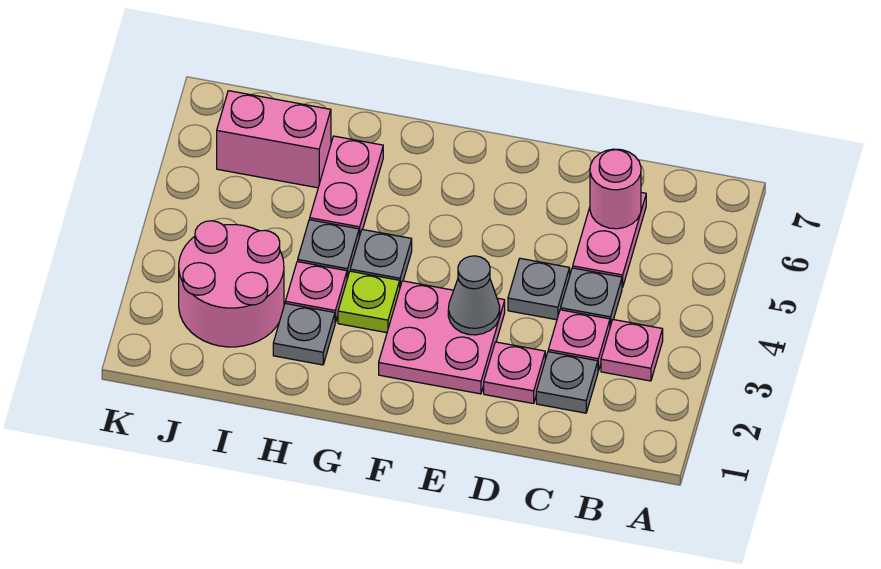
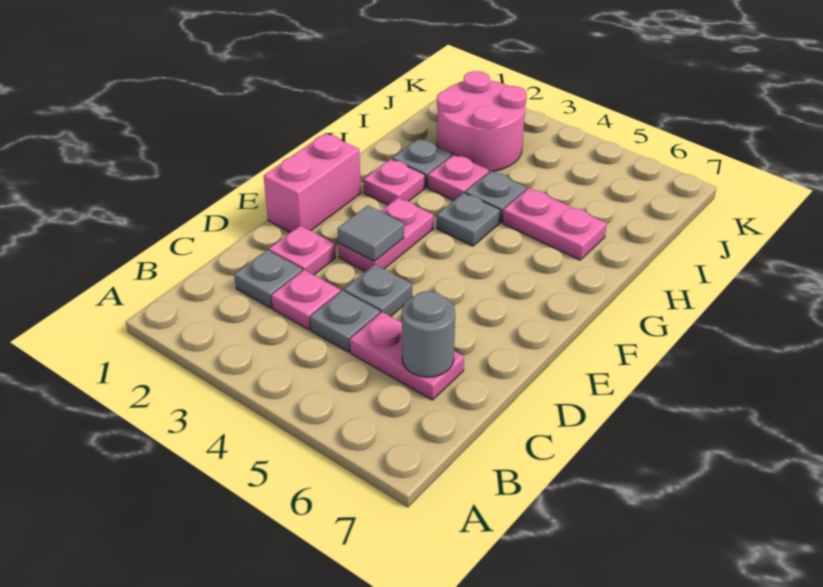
pink plate B3 level 1 -> pink plate G2 level 1
pink round brick C6 level 2 -> grey round brick C6 level 2
pink plate E2:F3 level 1 -> pink plate E3:F3 level 1
grey cone E3 level 2 -> grey tile E3 level 2
lime plate G3 level 1 -> none
pink brick I6:J6 level 1 -> pink brick E1:F1 level 1

